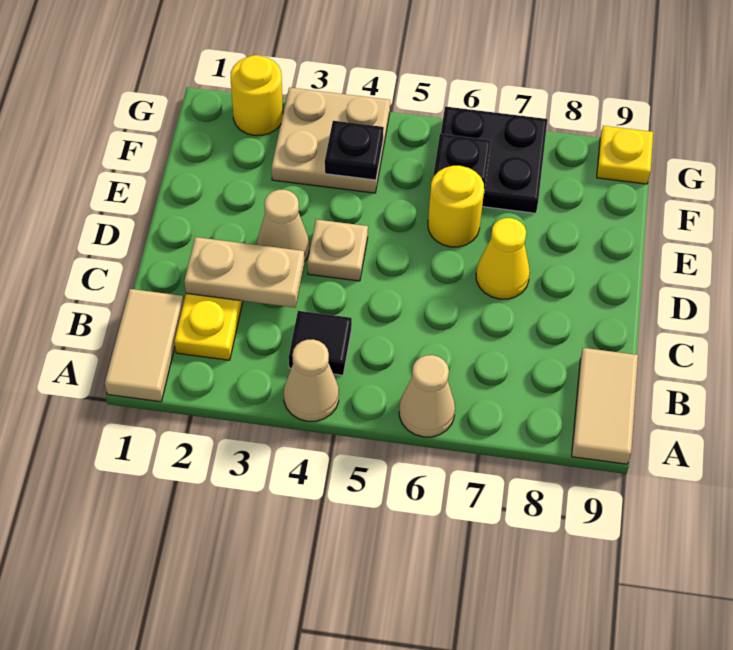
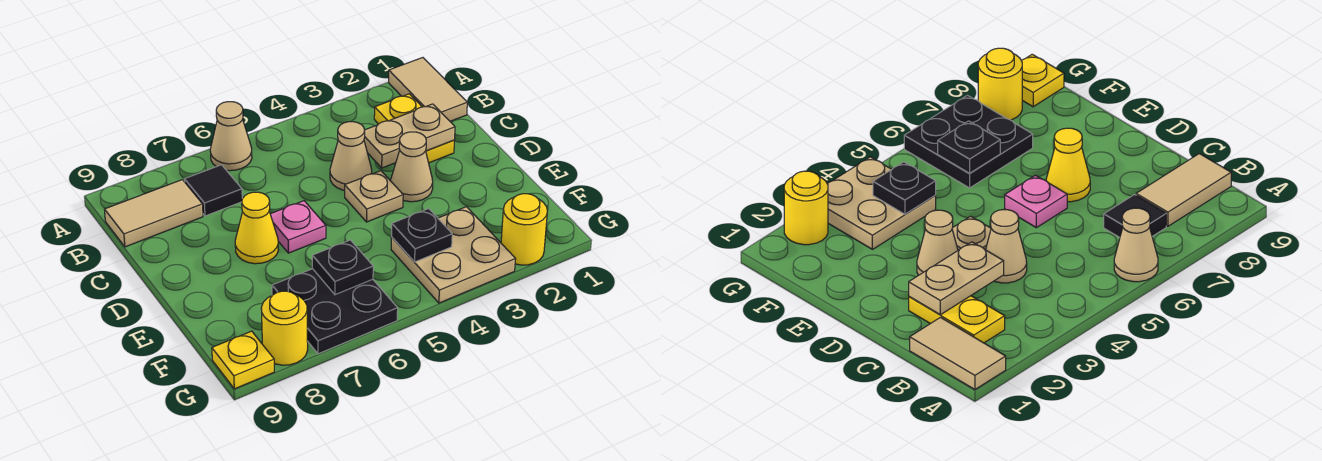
tan cone A4 level 1 -> tan cone C4 level 1
tan tile A9:B9 level 1 -> tan tile B8:B9 level 1
black tile B4 level 1 -> black tile B7 level 1
none -> pink plate D6 level 1
yellow round brick E6 level 1 -> yellow round brick G8 level 1

